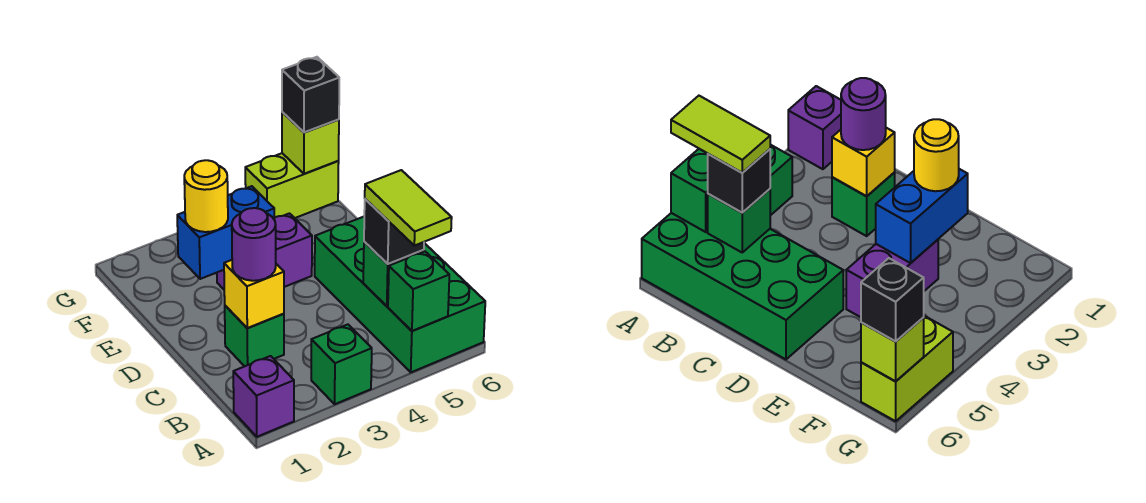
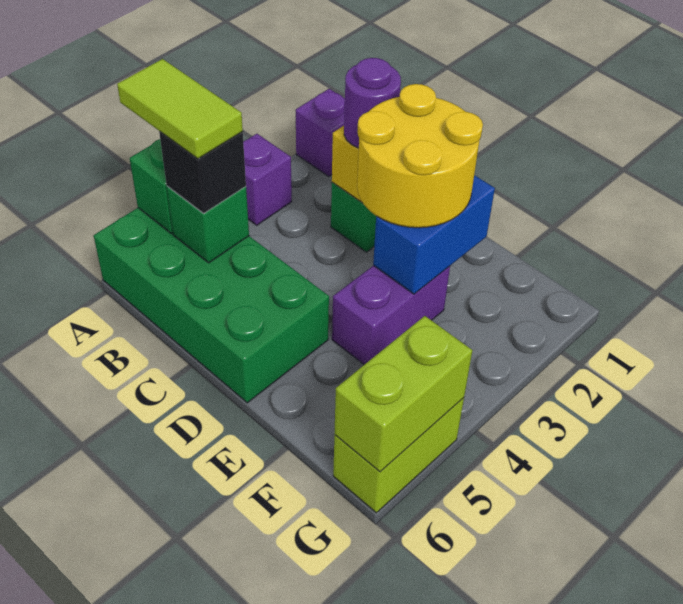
green brick A3 level 1 -> purple brick A3 level 1
yellow round brick E2 level 3 -> yellow round brick D2:E3 level 3
lime brick G6 level 2 -> lime brick G5:G6 level 2
black brick G6 level 3 -> none

